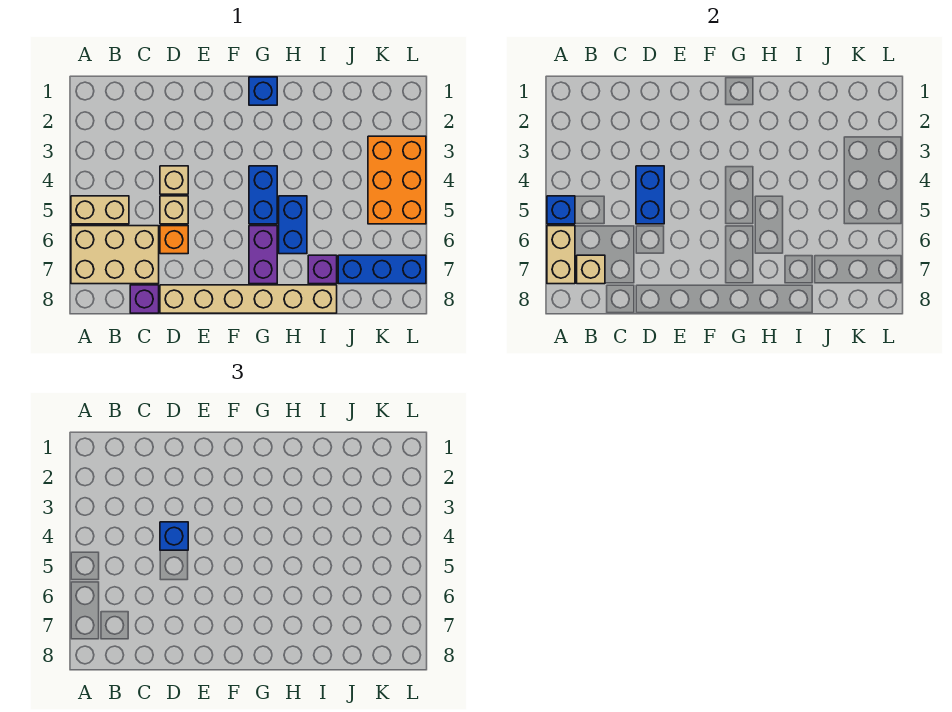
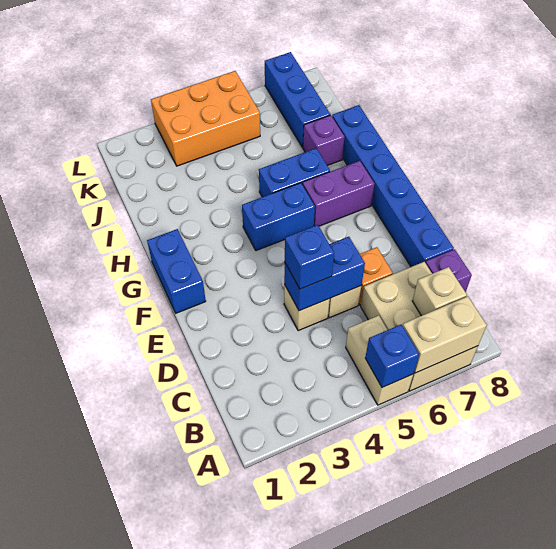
tan brick D8:I8 level 1 -> blue brick D8:I8 level 1
blue brick G1 level 1 -> blue brick F1:G1 level 1

